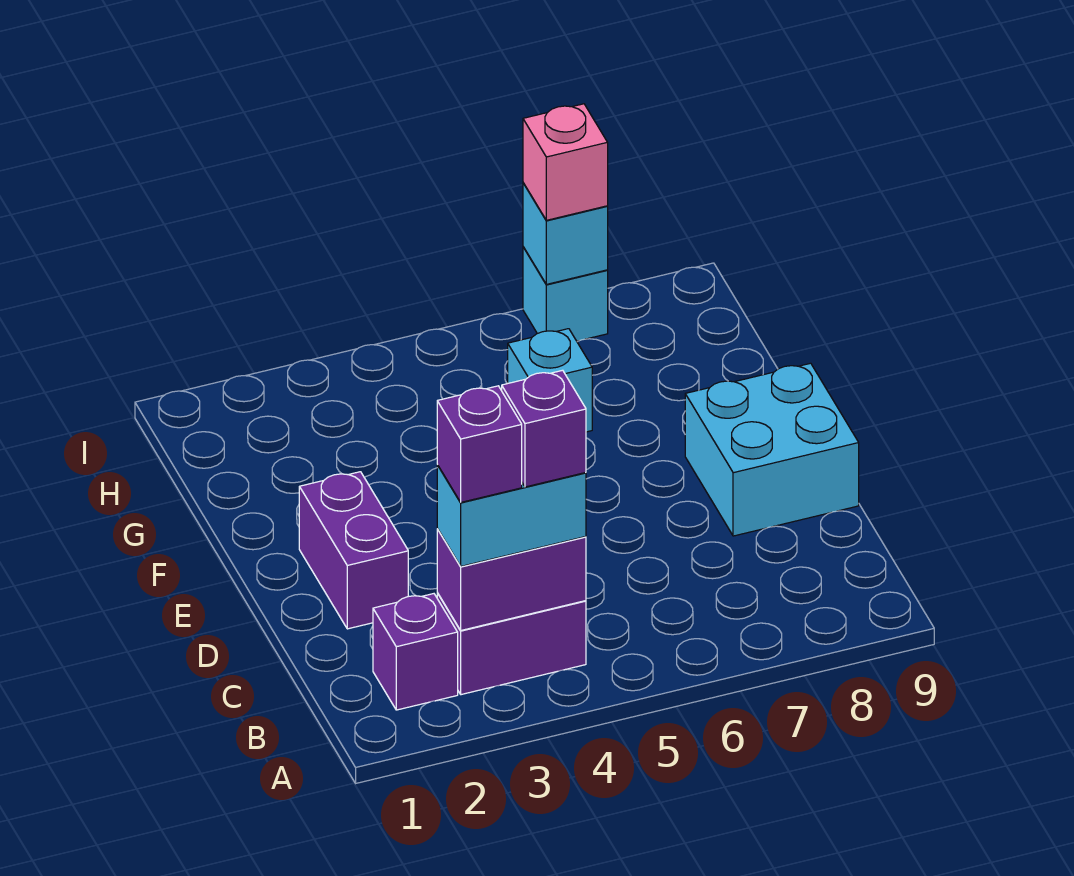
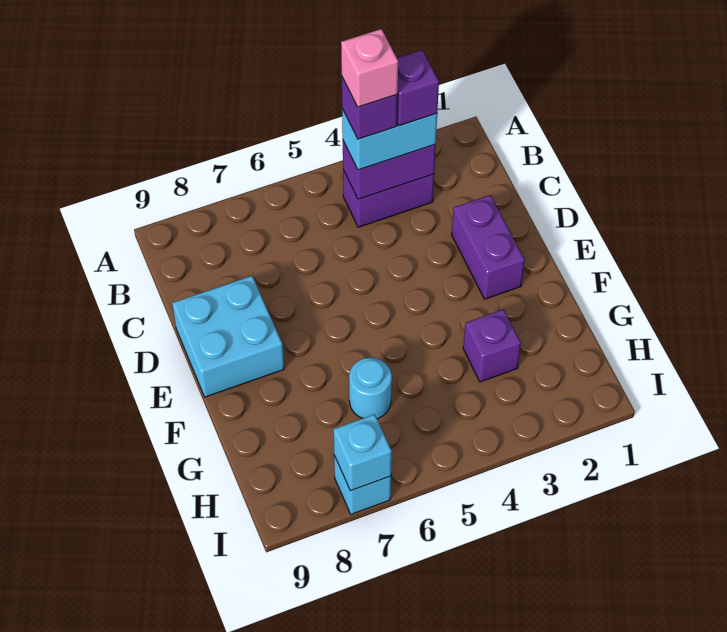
purple brick B2 level 1 -> purple brick G3 level 1
cyan brick G6 level 1 -> cyan round brick G6 level 1
pink brick I7 level 3 -> pink brick B4 level 5

